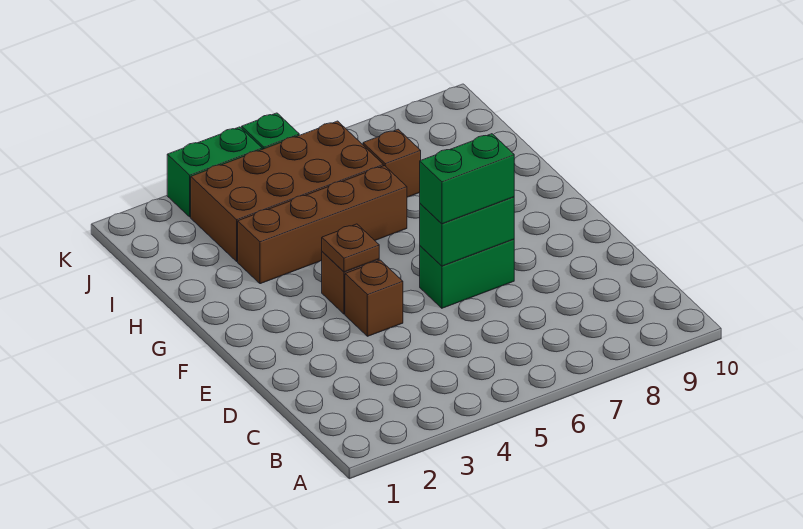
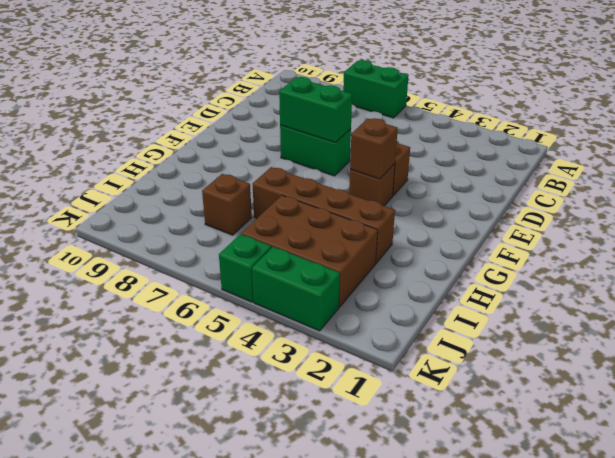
green brick E6:E7 level 3 -> green brick A6:A7 level 1
brown plate F4 level 2 -> brown brick F4 level 2
brown brick I3:J6 level 1 -> brown brick I3:J5 level 1

